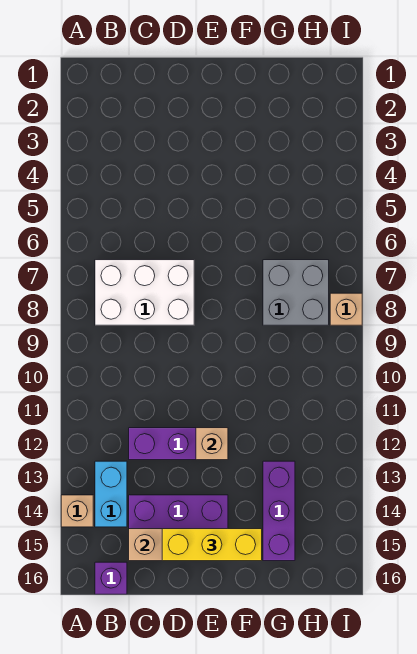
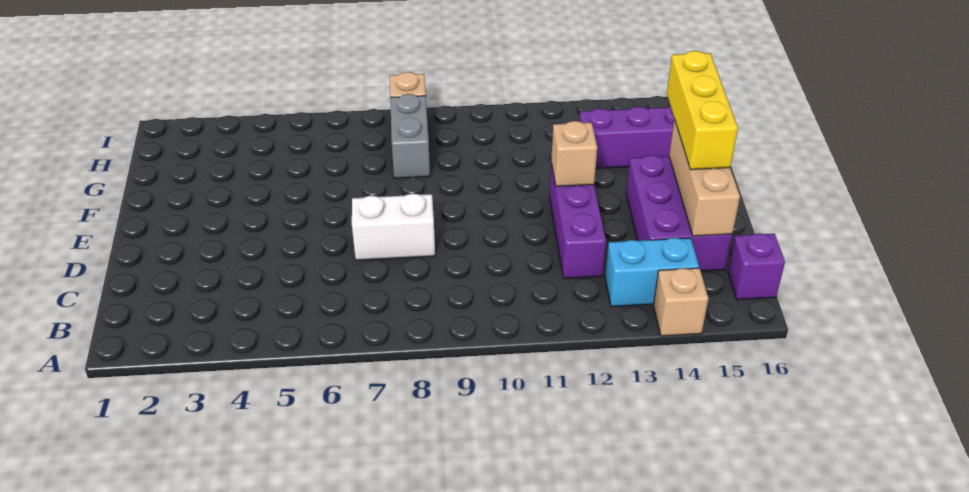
white brick B7:D8 level 1 -> white brick D7:D8 level 1
grey brick G7:H8 level 1 -> grey brick G8:H8 level 1

